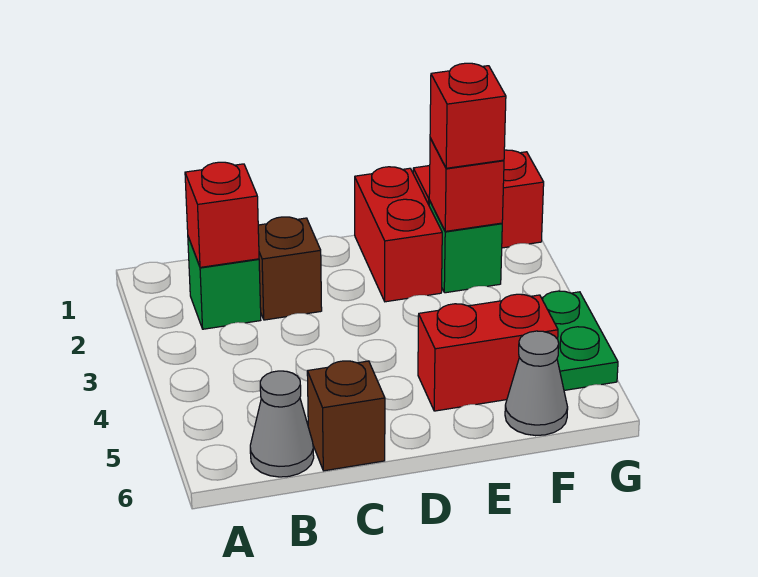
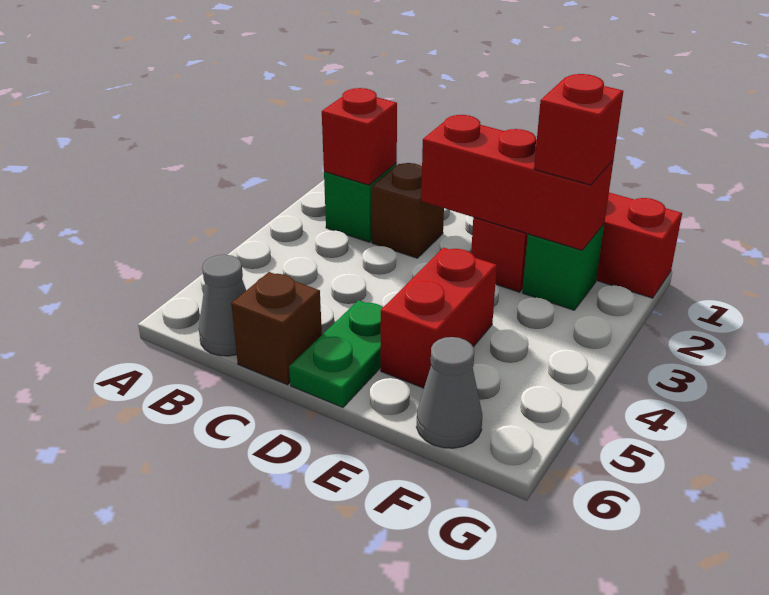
red brick E5:F5 level 1 -> red brick E4:E5 level 1
red brick F2 level 2 -> red brick D2:F2 level 2
green plate G4:G5 level 1 -> green plate D5:D6 level 1

